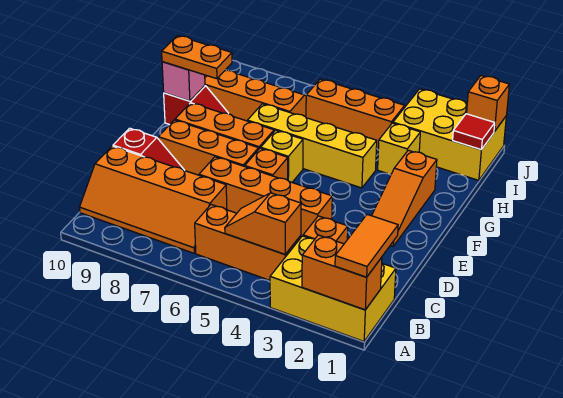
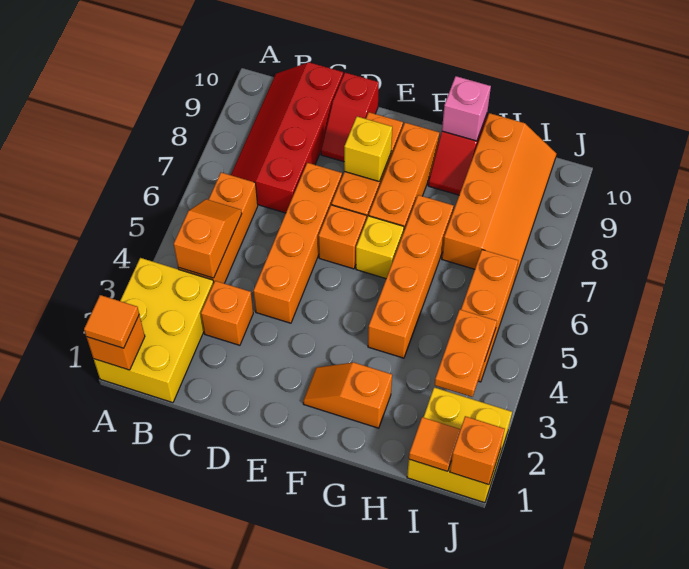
orange brick A1:A2 level 2 -> orange brick A1 level 2
orange tile A1:B1 level 3 -> orange tile A1 level 3
orange slope B7:C10 level 1 top C -> red slope B7:C10 level 1 top C
orange slope E2:G2 level 1 top G -> orange slope F2:G2 level 1 top G
yellow brick G4:G7 level 1 -> orange brick G4:G7 level 1
orange plate G9:G10 level 3 -> orange plate I3:I4 level 2
yellow brick H3 level 1 -> yellow brick E8 level 2
yellow brick I1:J3 level 1 -> yellow brick I1:J2 level 1
red tile I1 level 2 -> orange tile I1 level 2

